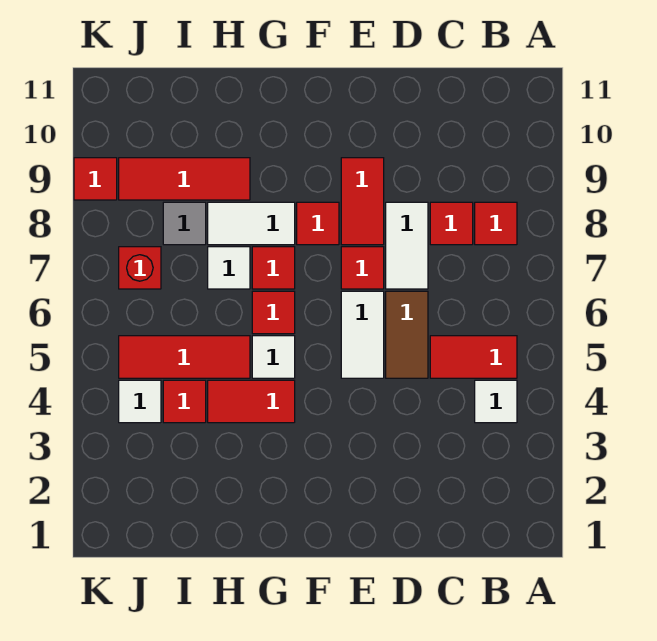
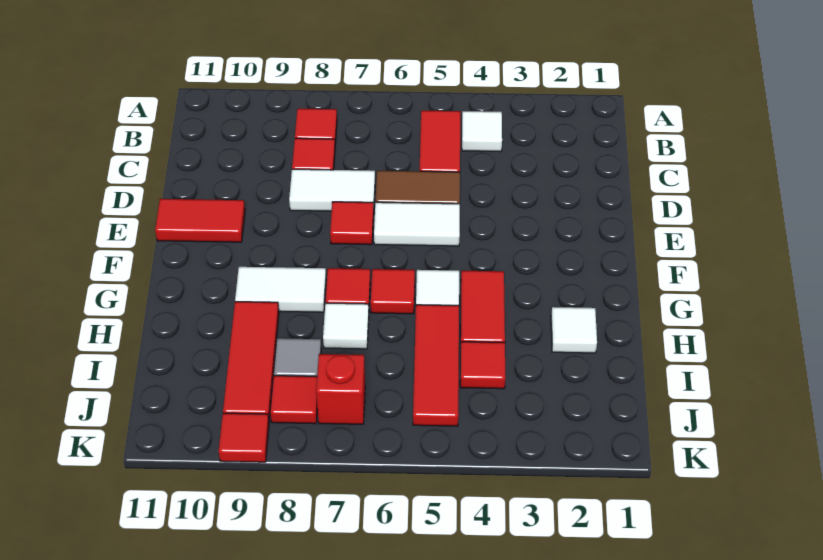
red tile E8:E9 level 1 -> red tile E10:E11 level 1
red tile F8 level 1 -> red tile J8 level 1
white tile G8:H8 level 1 -> white tile G8:G9 level 1
white tile J4 level 1 -> white tile H2 level 1

